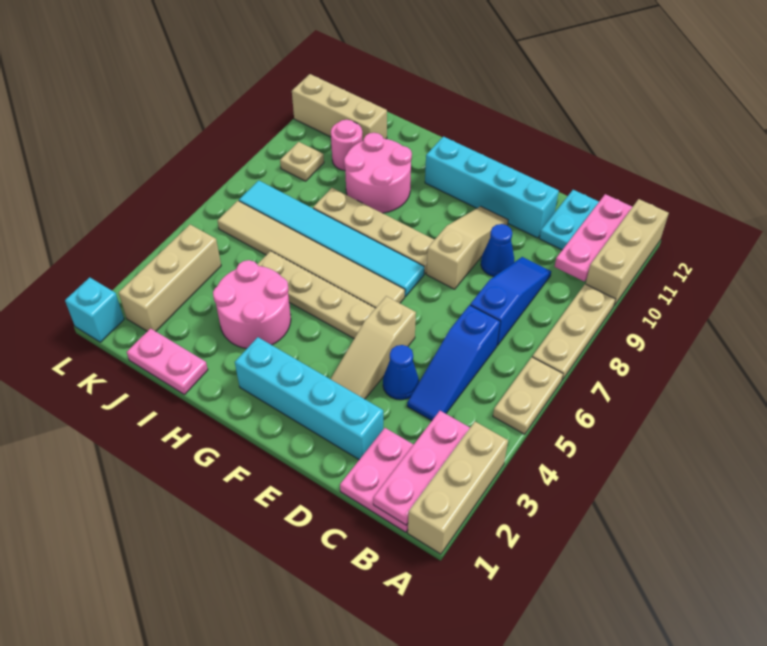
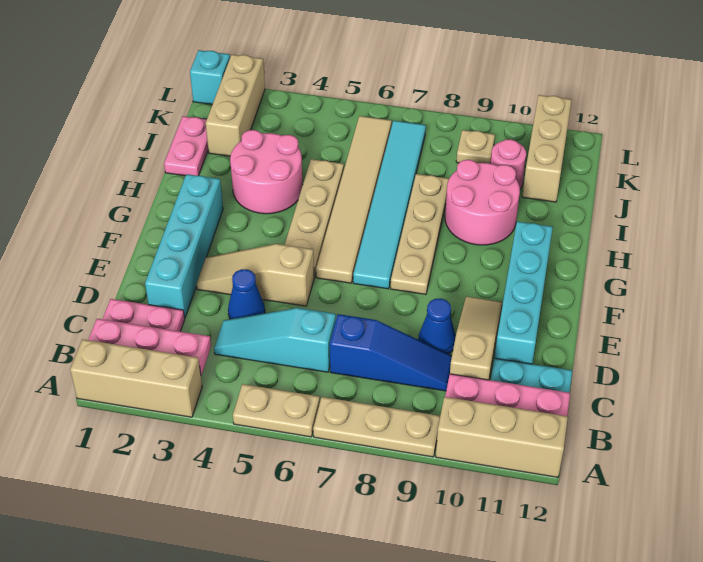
blue slope C4:C6 level 1 top 6 -> cyan slope C4:C6 level 1 top 6
tan slope E8:E10 level 1 top 8 -> tan slope C10:E10 level 1 top C
tan brick K2:K4 level 1 -> tan brick J2:L2 level 1

